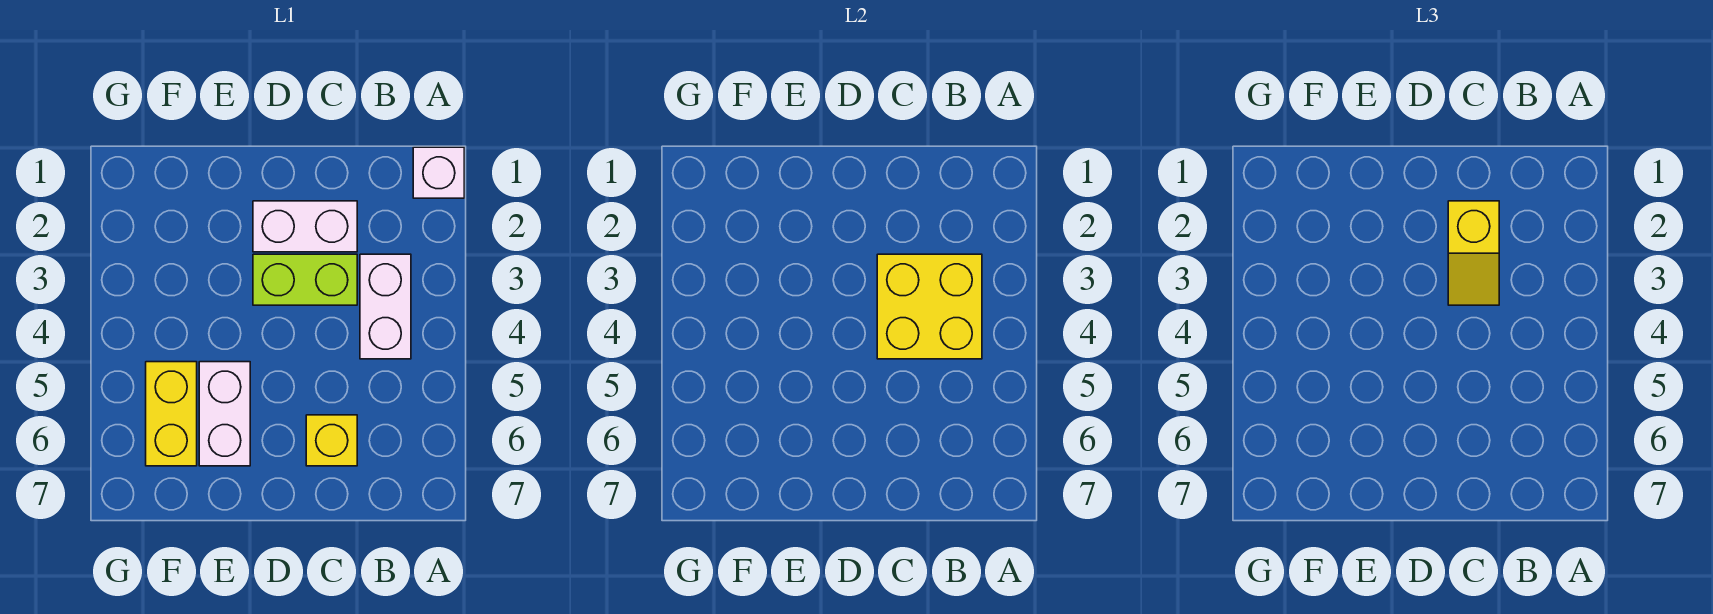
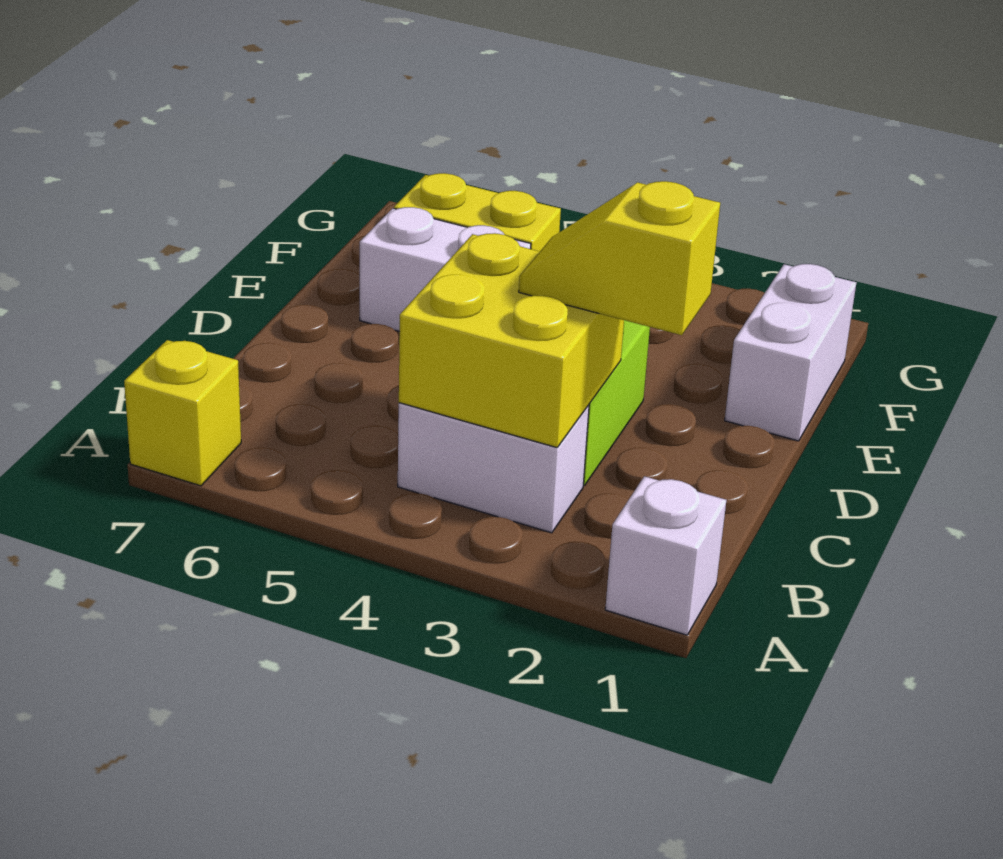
white brick C2:D2 level 1 -> white brick E1:F1 level 1
yellow brick C6 level 1 -> yellow brick A7 level 1

